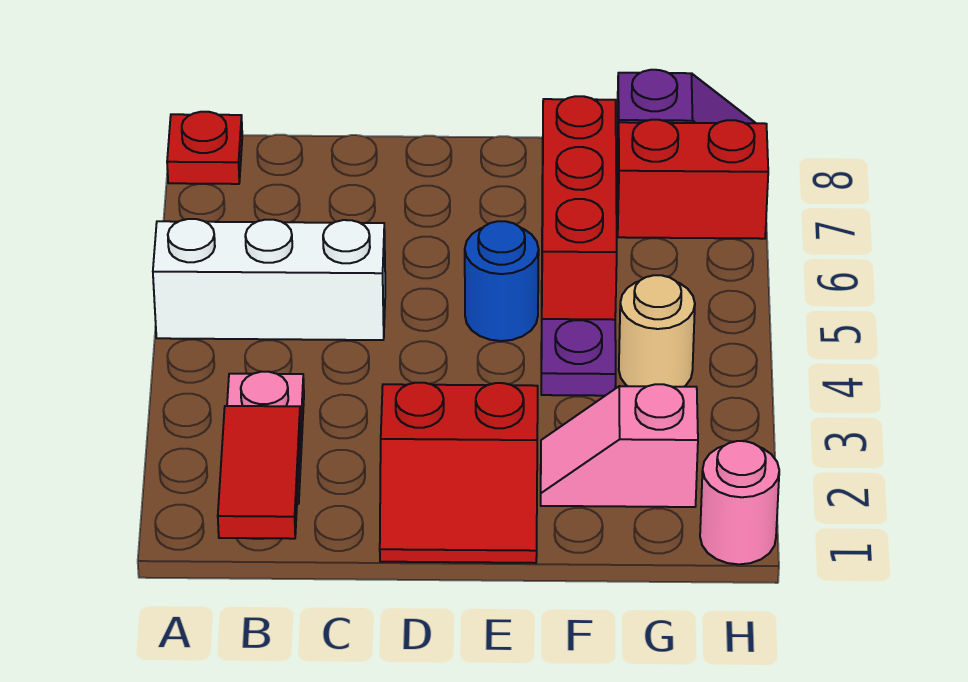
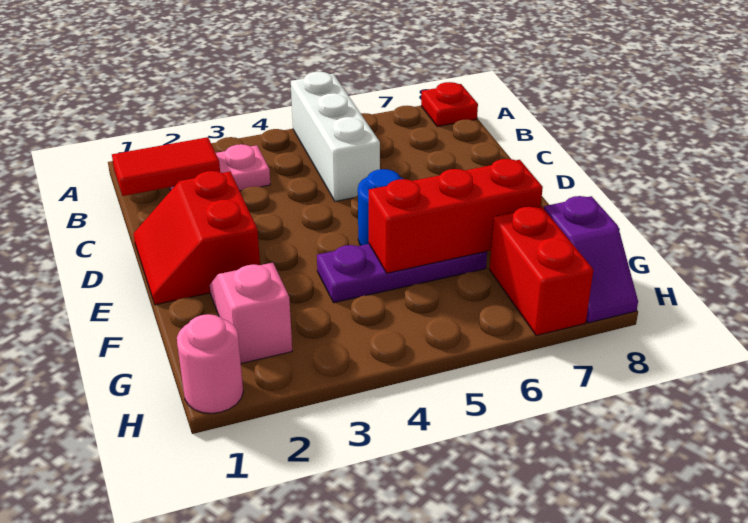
tan round brick G4 level 1 -> none

